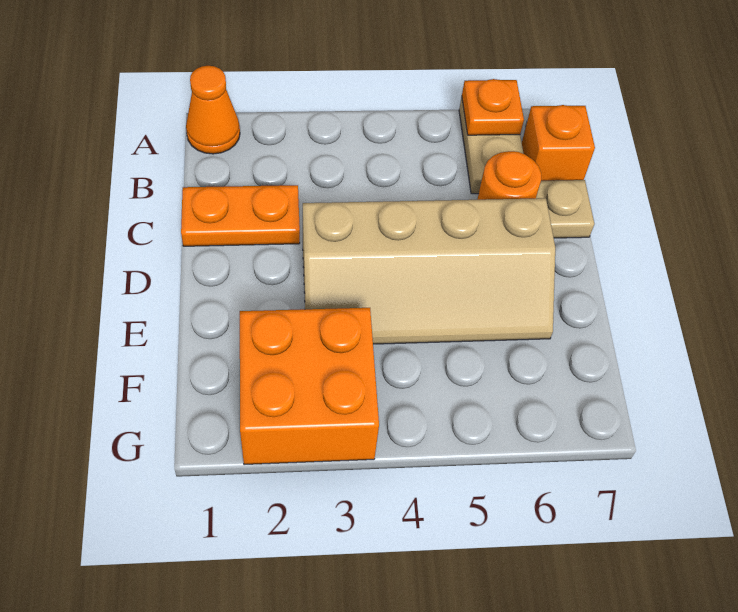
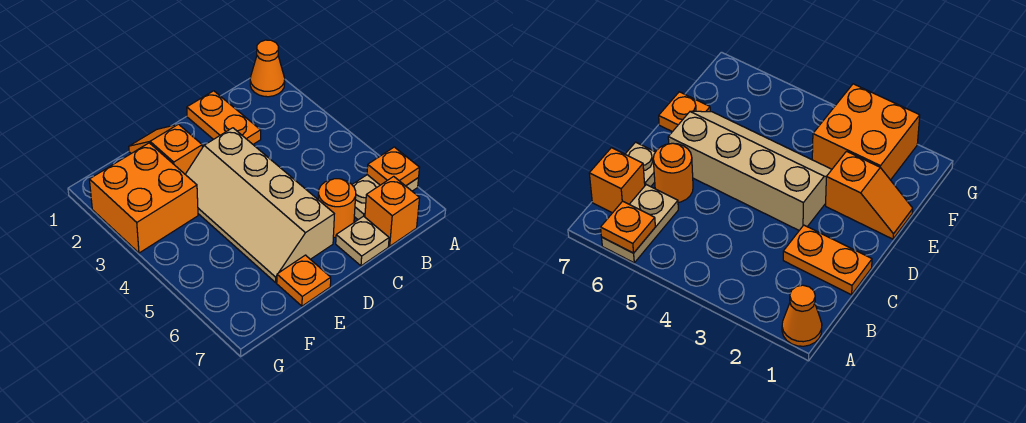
none -> orange slope E1:E2 level 1 top 2
none -> orange plate E7 level 1

